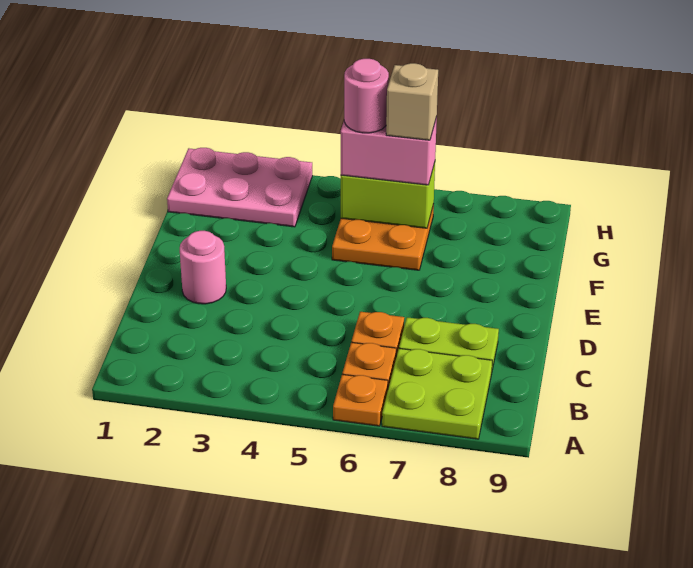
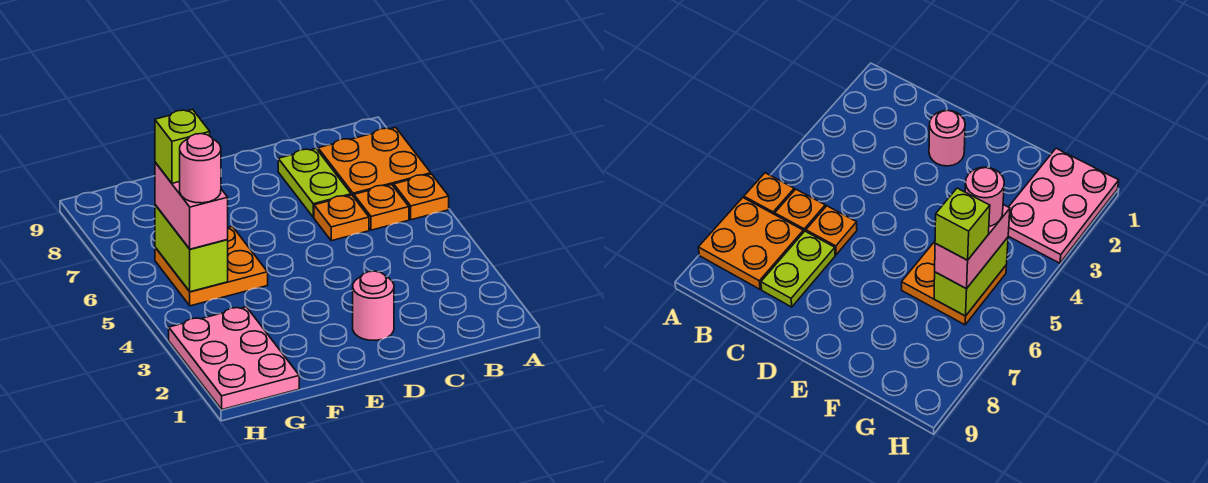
lime plate A7:B8 level 1 -> orange plate A7:B8 level 1
tan brick G6 level 4 -> lime brick G6 level 4

